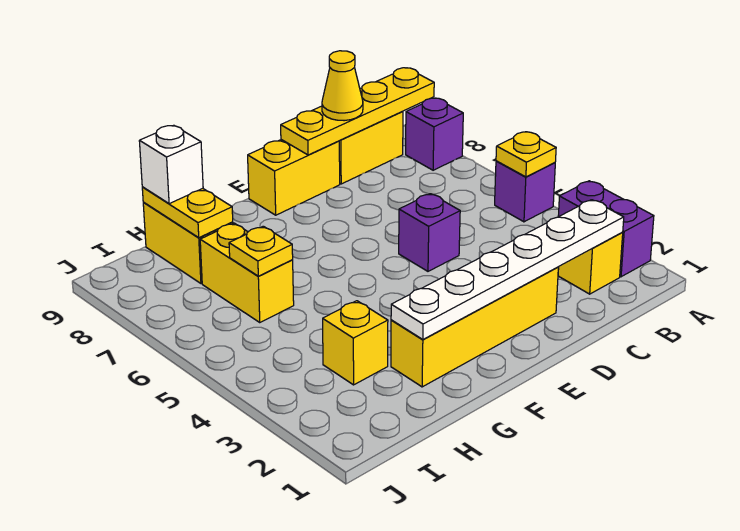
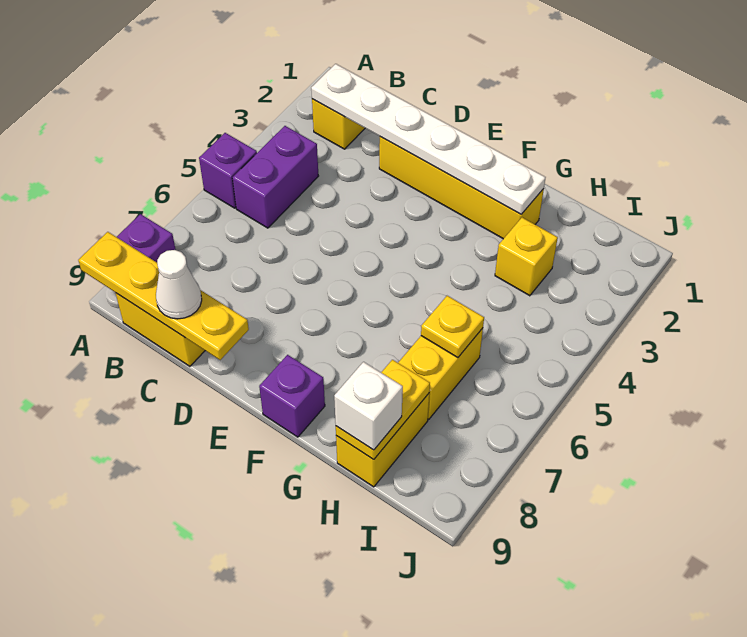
purple brick A2:A3 level 1 -> purple brick B4:B5 level 1
yellow plate A5 level 2 -> none
yellow cone C9 level 3 -> white cone C9 level 3
purple brick D5 level 1 -> purple brick F9 level 1
yellow brick D9:E9 level 1 -> none

